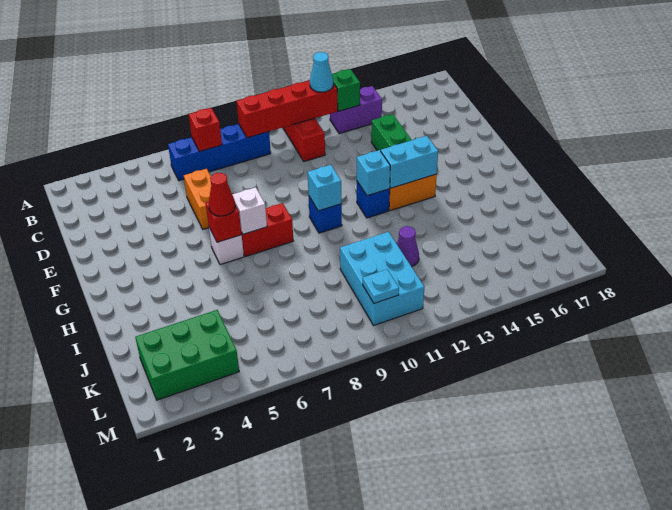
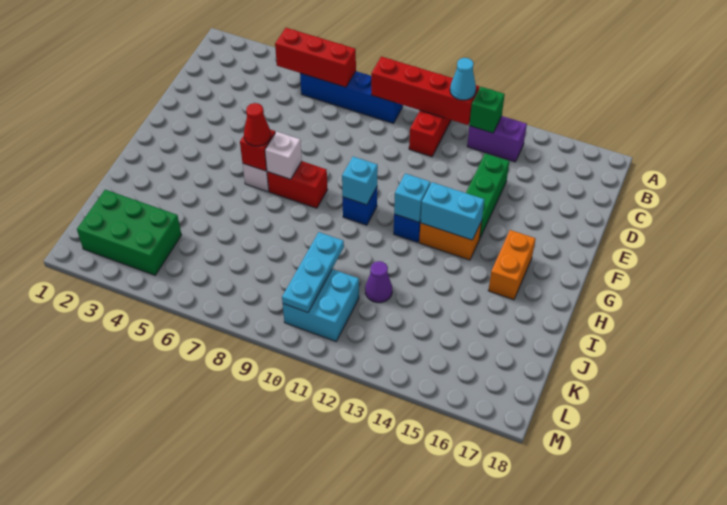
red brick B7 level 2 -> red brick B5:B7 level 2
orange brick D6:E6 level 1 -> orange brick G16:H16 level 1
cyan brick J10:L11 level 1 -> cyan brick K10:L11 level 1
cyan plate L10 level 2 -> cyan plate J10:L10 level 2

